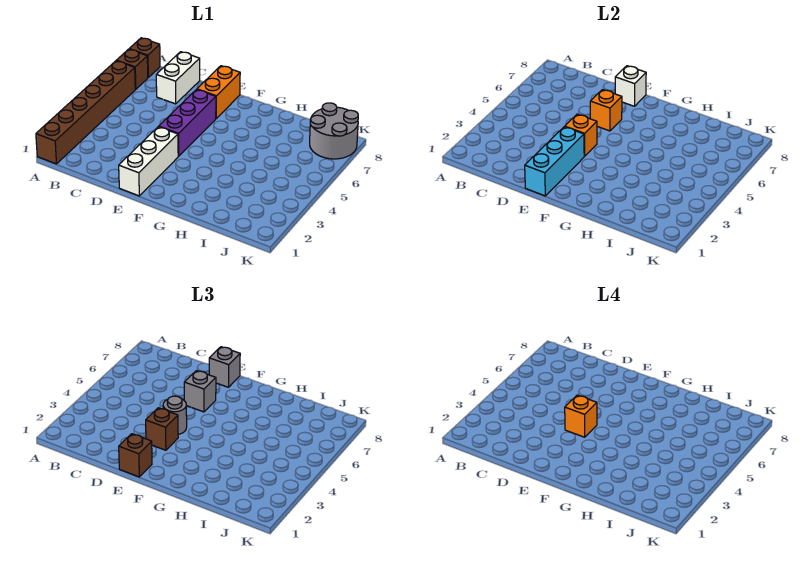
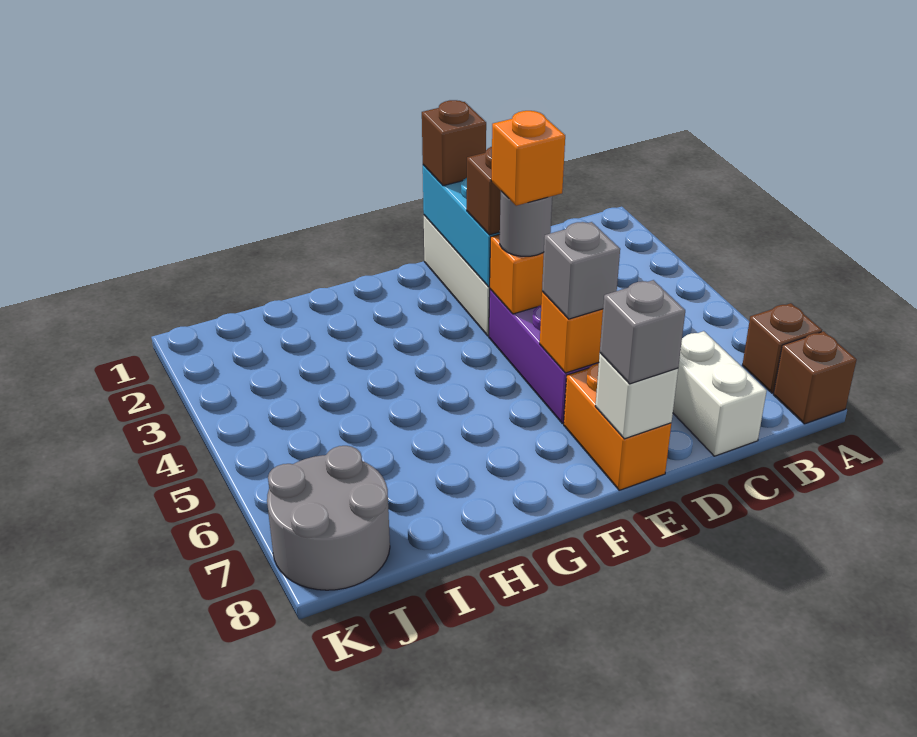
brown brick A1:A6 level 1 -> none

